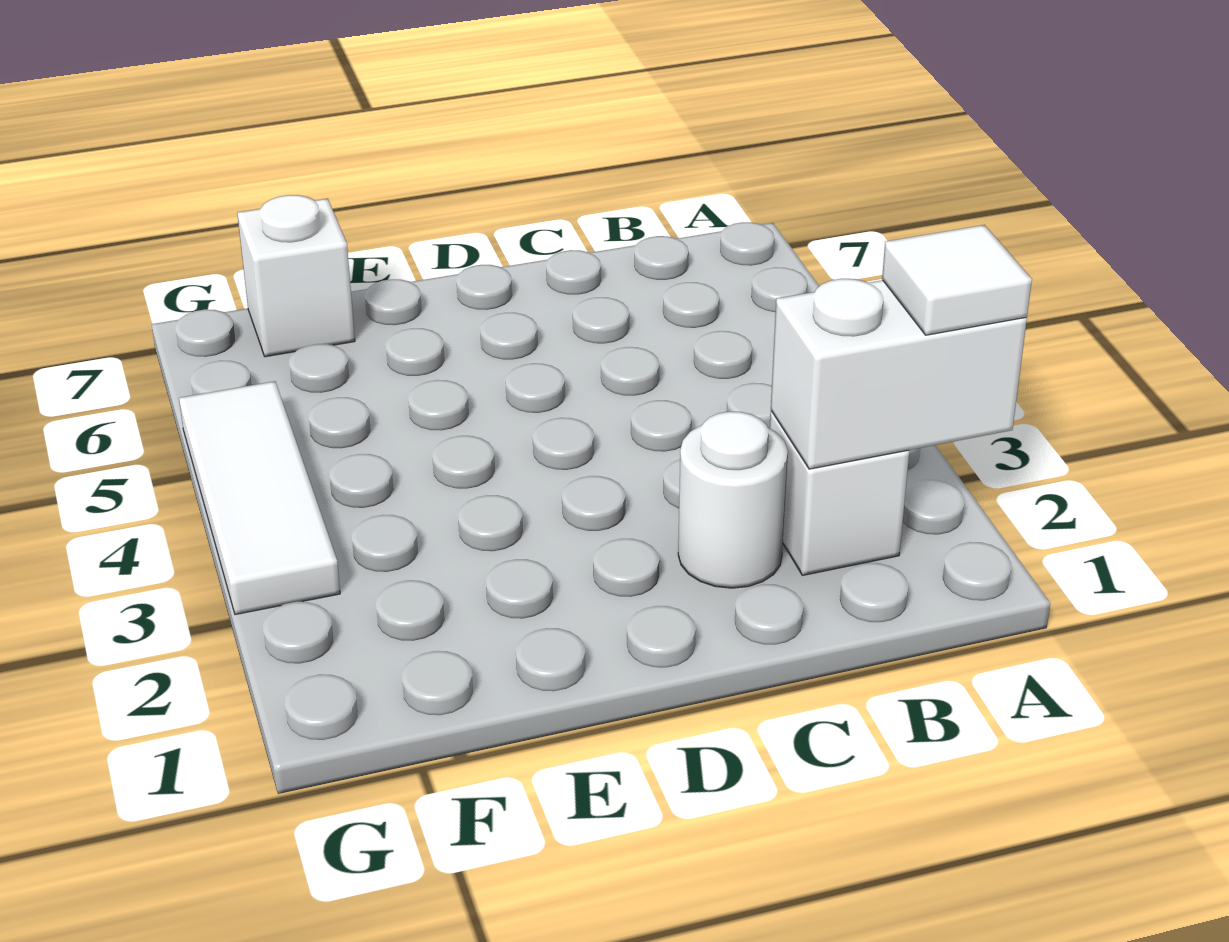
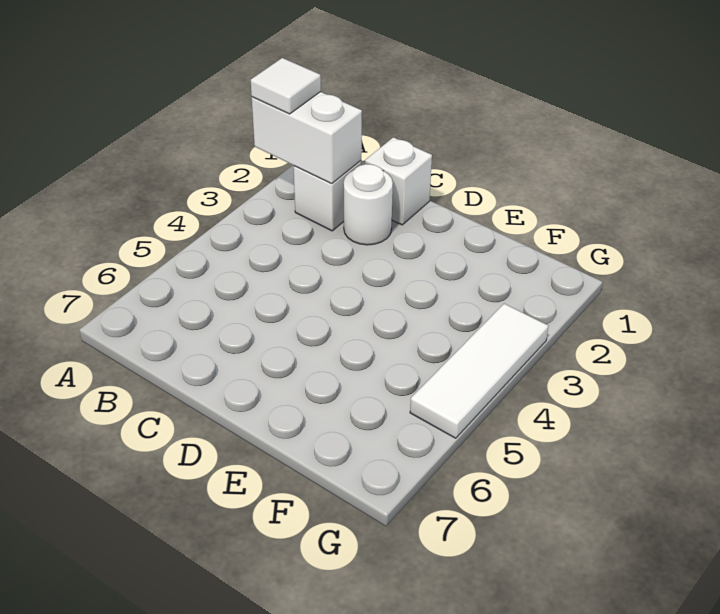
white brick F7 level 1 -> white brick C1 level 1

